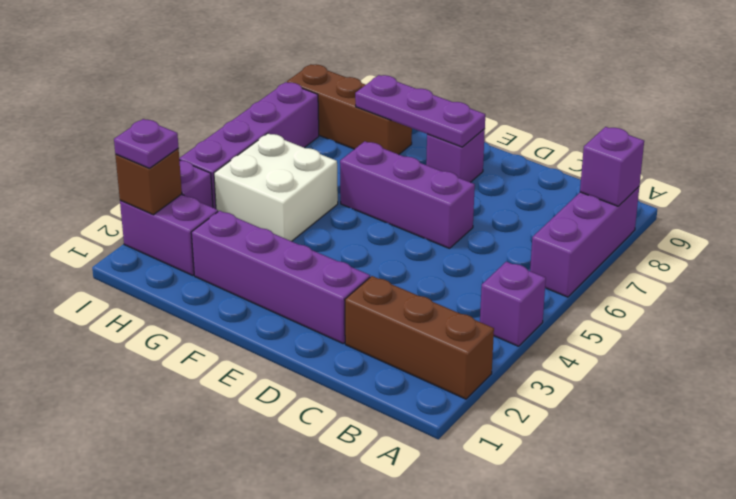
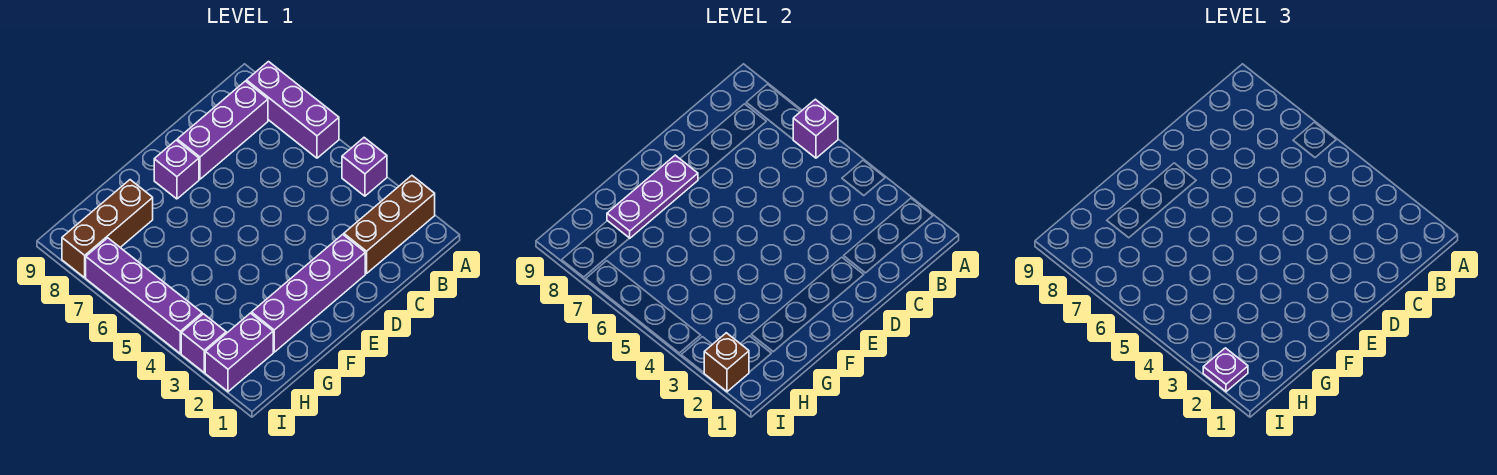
purple brick A8 level 2 -> purple brick A6 level 2
purple brick D6:F6 level 1 -> purple brick B8:D8 level 1
white brick G4:H5 level 1 -> none

